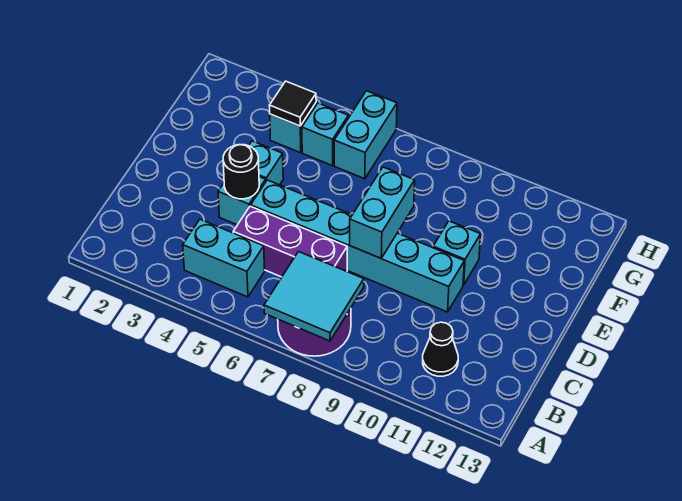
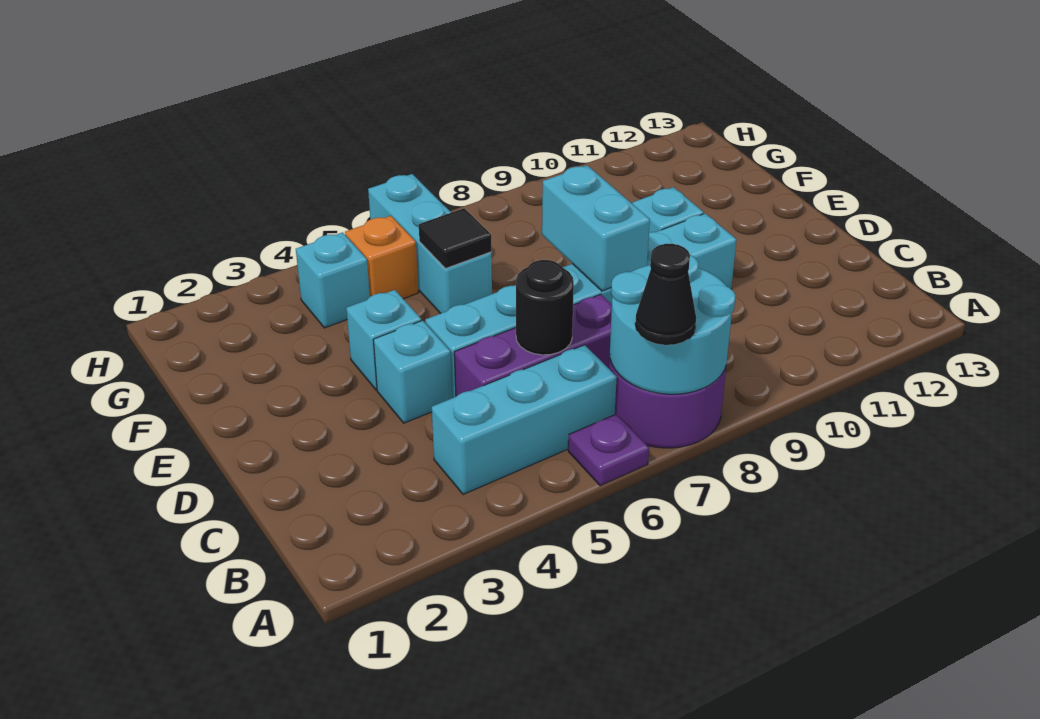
none -> purple plate A6 level 1
cyan tile A7:B8 level 2 -> cyan round brick A7:B8 level 2
cyan brick B4:B5 level 1 -> cyan brick B4:B6 level 1
black cone B11 level 1 -> black cone A7 level 3
black round brick D4 level 2 -> black round brick C6 level 2
black tile G4 level 2 -> black tile F6 level 2
cyan brick G5 level 1 -> orange brick G5 level 1
cyan brick G6:H6 level 1 -> cyan brick F6:H6 level 1

